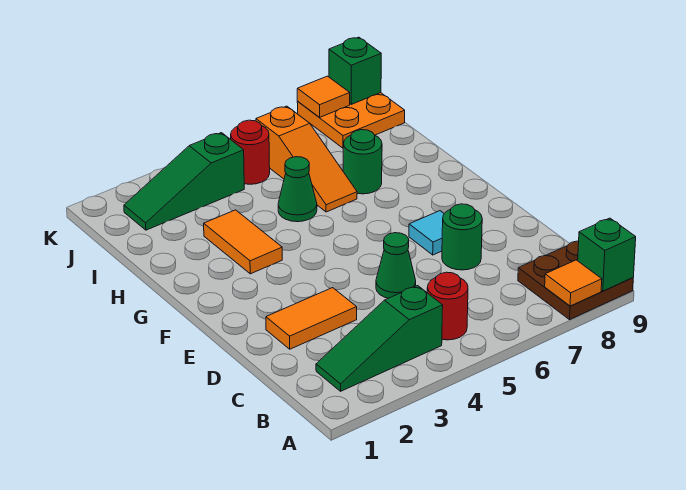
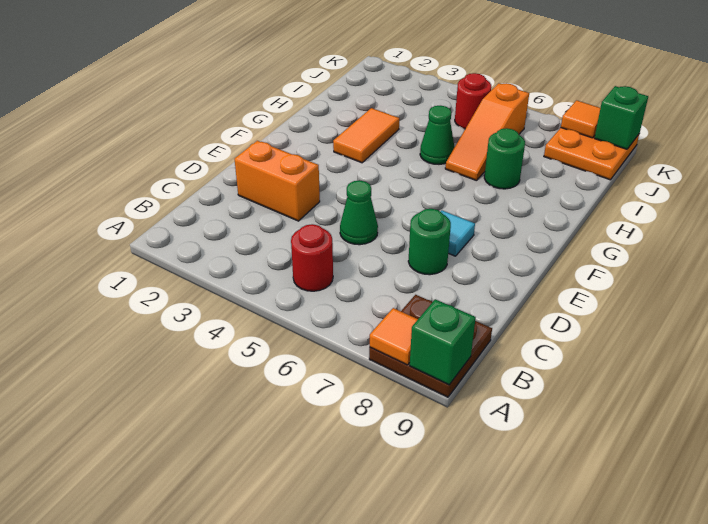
green slope B2:B4 level 1 top 4 -> none
orange tile D2:D3 level 1 -> orange brick D2:D3 level 1
green slope J2:J4 level 1 top 4 -> none

